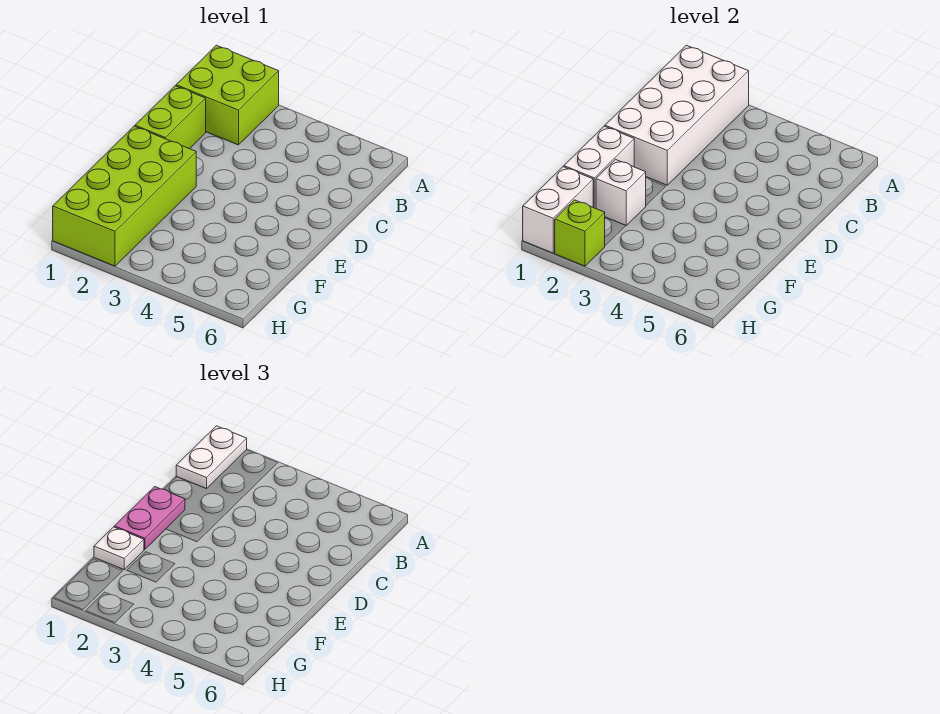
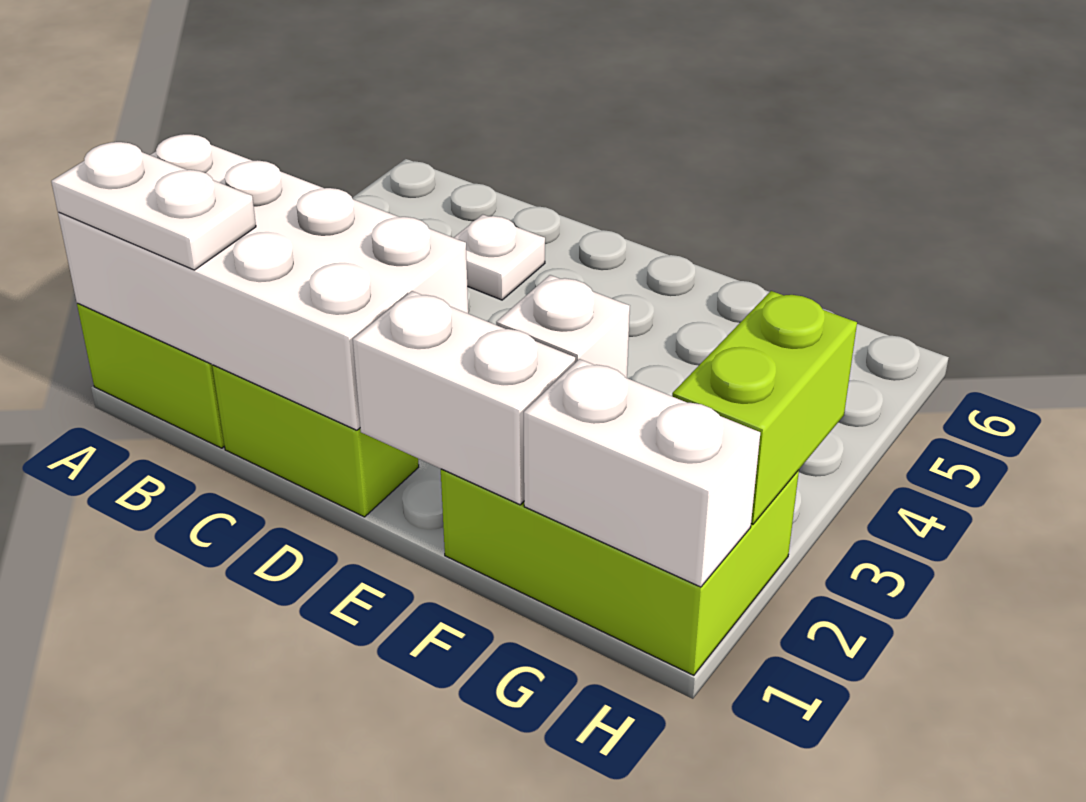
pink plate D1:E1 level 3 -> none
lime brick E1:H2 level 1 -> lime brick F1:H2 level 1
white plate F1 level 3 -> white plate C5 level 1
lime brick H2 level 2 -> lime brick H2:H3 level 2

